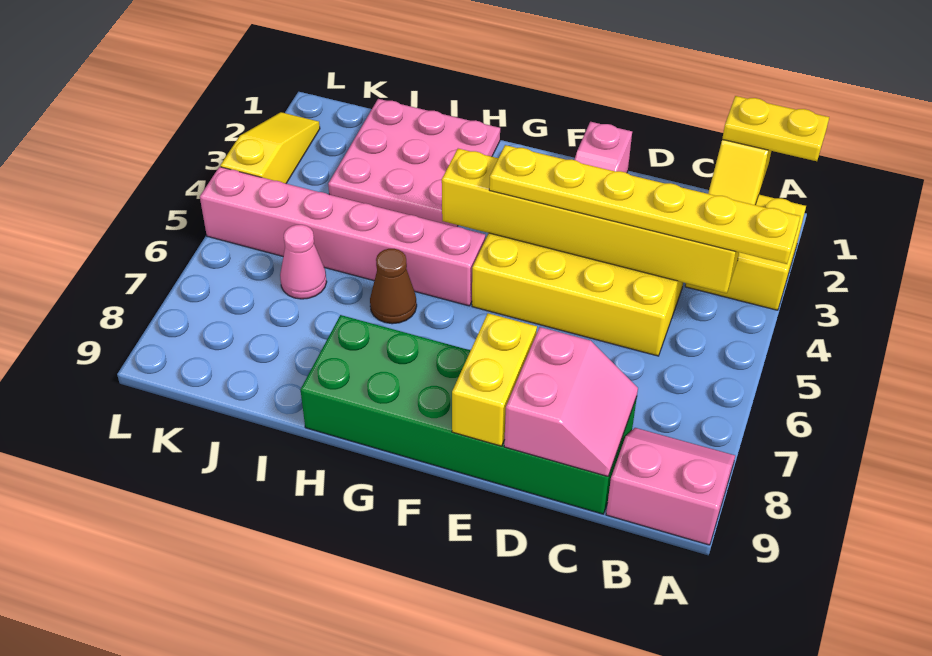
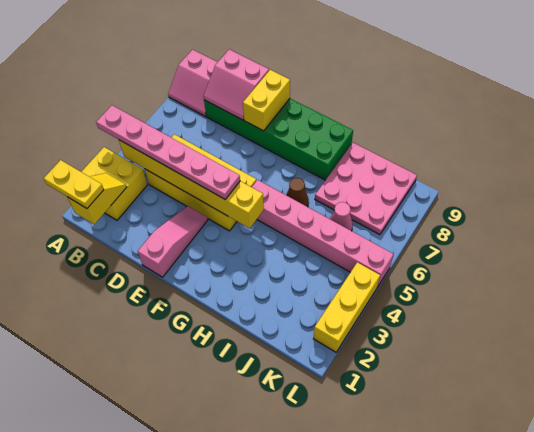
yellow plate A4:F4 level 3 -> pink plate A4:F4 level 3
pink slope C8:D9 level 2 top D -> pink slope C8:D9 level 2 top 9
pink plate H1:J3 level 1 -> pink plate I7:K9 level 1
yellow slope L2:L4 level 1 top 4 -> yellow brick L2:L4 level 1

